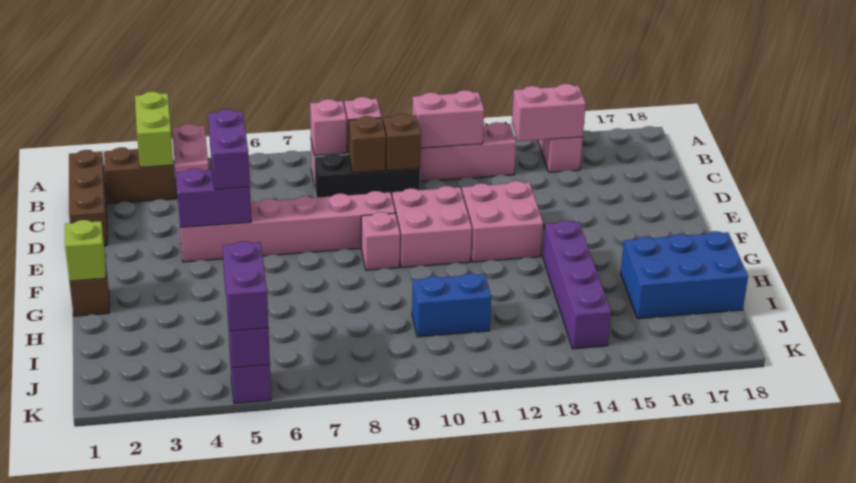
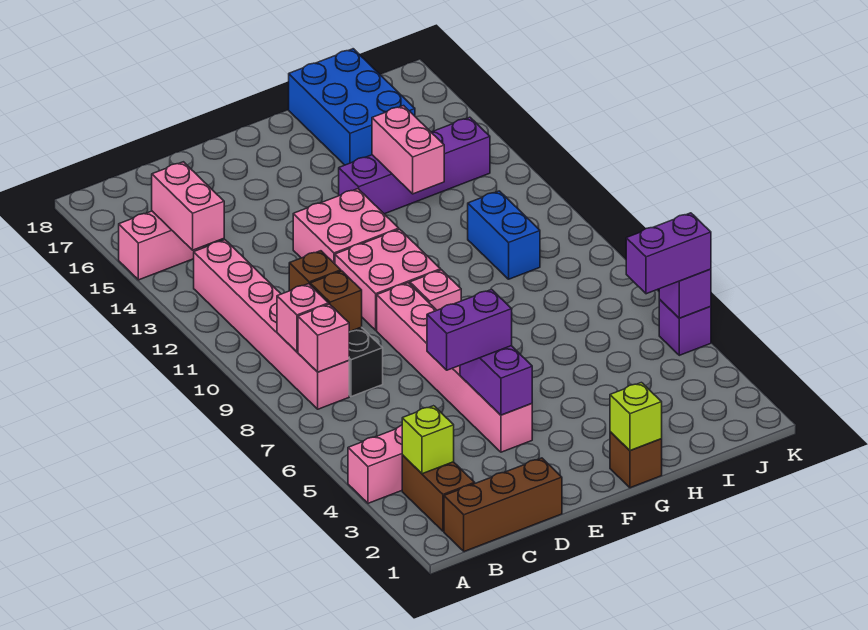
lime brick A3:B3 level 2 -> lime brick B3 level 2
pink brick B11:B12 level 2 -> pink brick H13:H14 level 2

